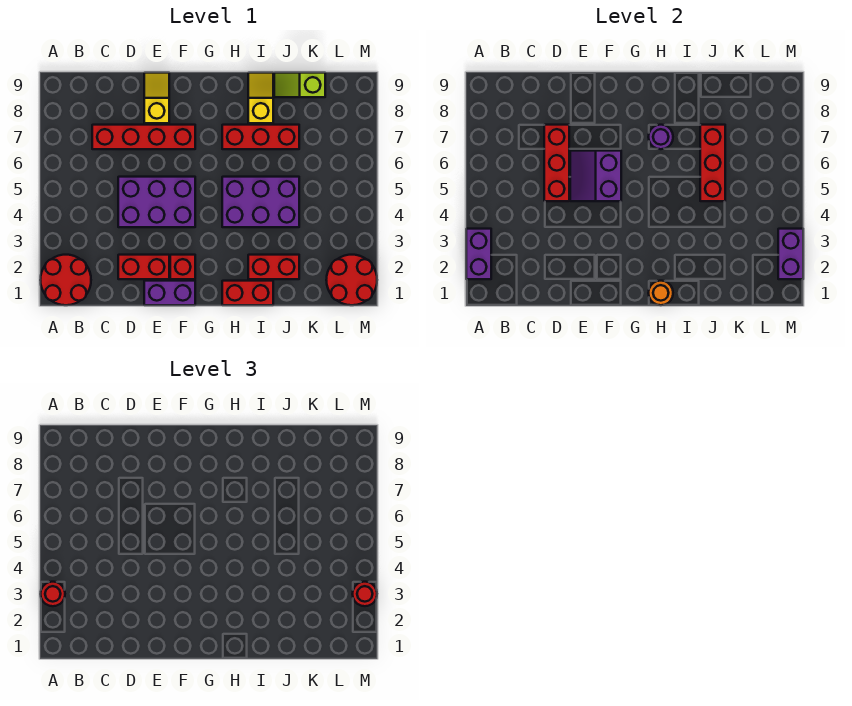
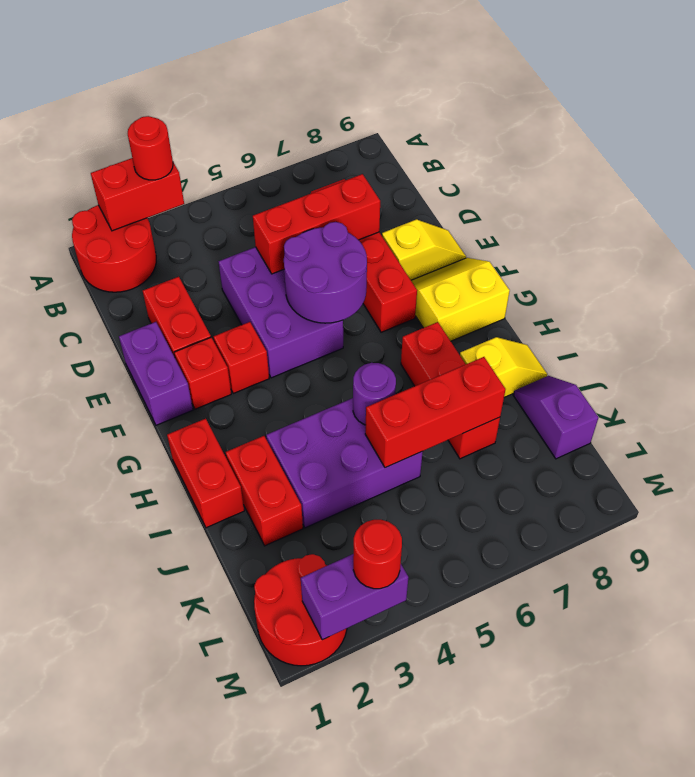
purple brick A2:A3 level 2 -> red brick A2:A3 level 2
purple slope E5:F6 level 2 top F -> purple round brick E5:F6 level 2
none -> red brick F3 level 1
none -> yellow slope F8:G9 level 1 top G
orange round brick H1 level 2 -> none
purple brick H4:J5 level 1 -> purple brick I3:J5 level 1
purple round brick H7 level 2 -> purple round brick I5 level 2
lime slope J9:K9 level 1 top K -> purple slope J9:K9 level 1 top K

